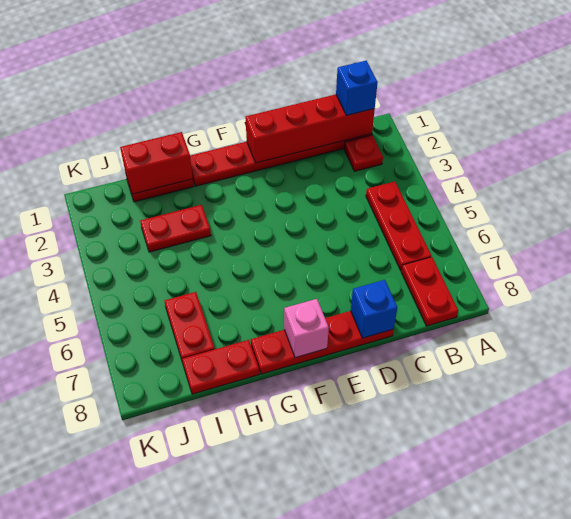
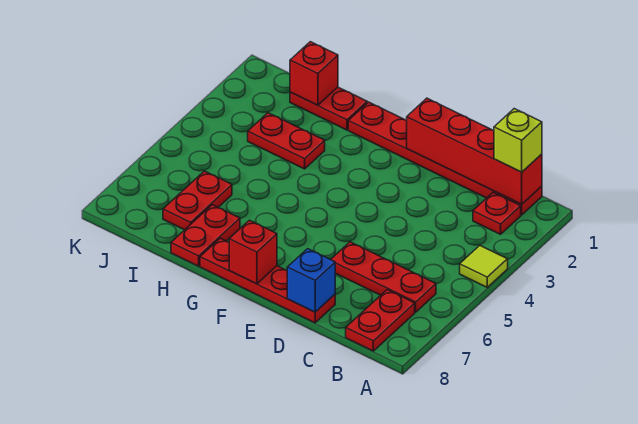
none -> lime tile A4 level 1
blue brick B1 level 3 -> lime brick B1 level 3
red plate B4:B6 level 1 -> red plate B6:D6 level 1
pink brick F8 level 2 -> red brick F8 level 2
red brick H1:I1 level 2 -> red brick I1 level 2
red plate H8:I8 level 1 -> red plate H7:H8 level 1

